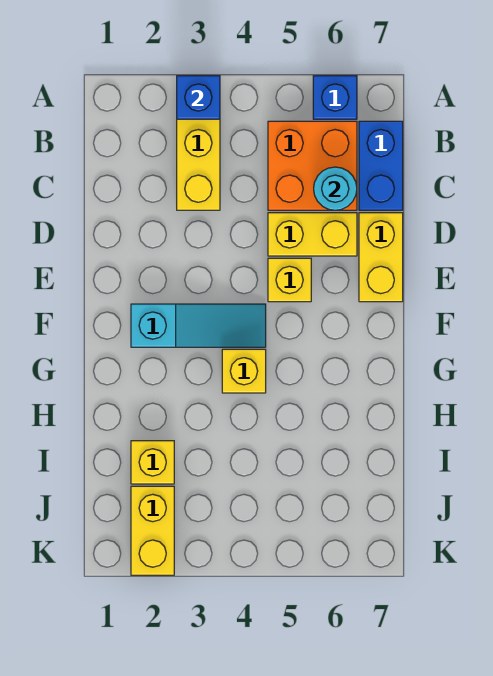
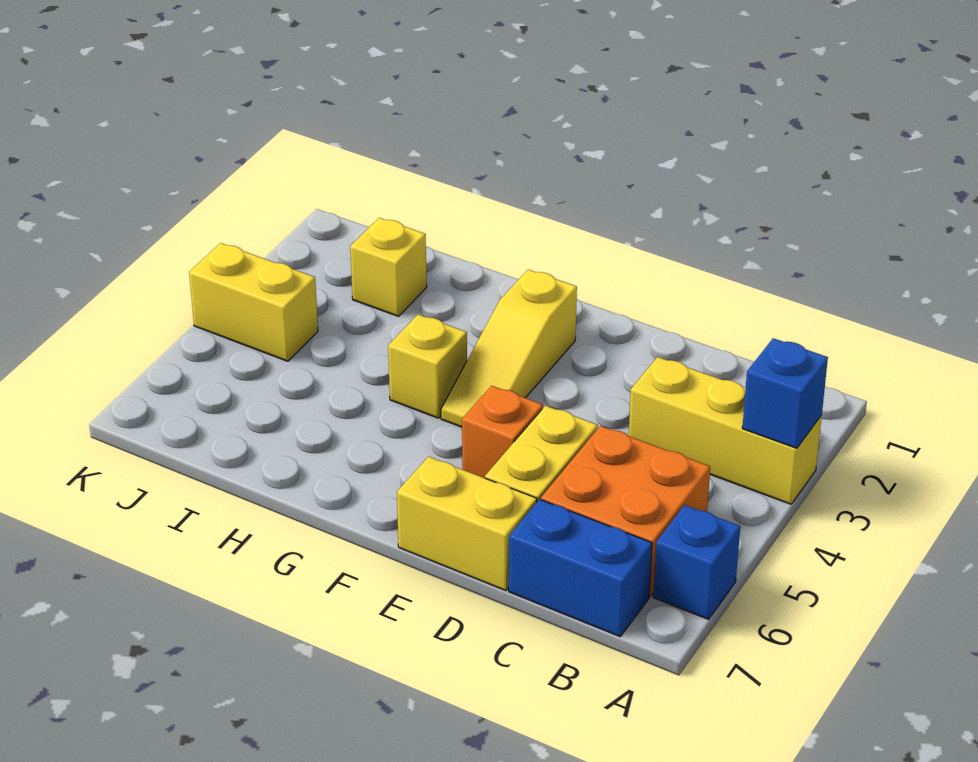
cyan round brick C6 level 2 -> none
yellow brick E5 level 1 -> orange brick E5 level 1
cyan slope F2:F4 level 1 top 2 -> yellow slope F2:F4 level 1 top 2
yellow brick J2:K2 level 1 -> yellow brick J4:K4 level 1

